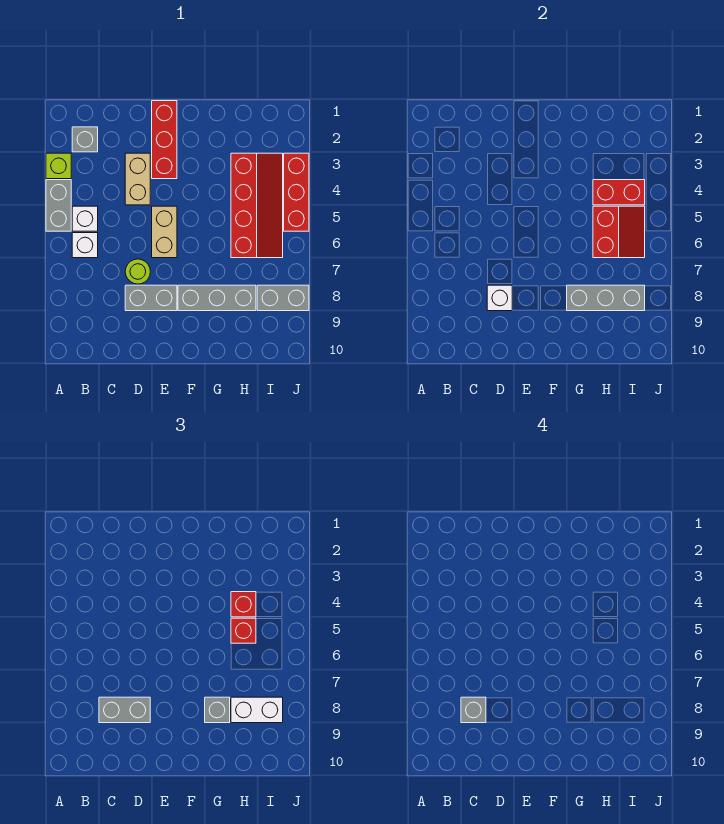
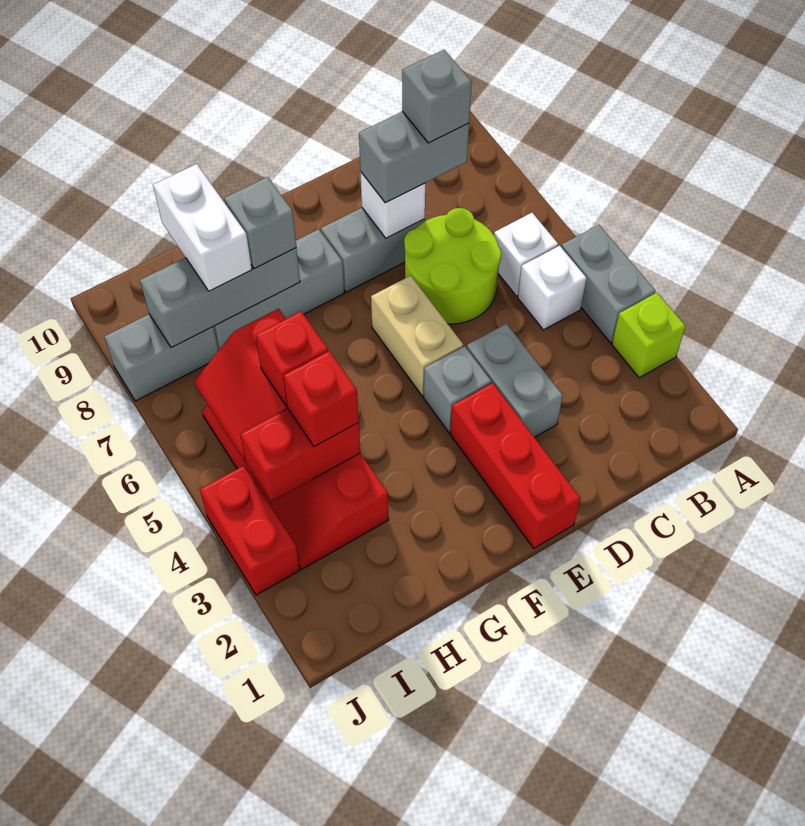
grey brick B2 level 1 -> grey brick E4 level 1
tan brick D3:D4 level 1 -> grey brick D3:D4 level 1
lime round brick D7 level 1 -> lime round brick C6:D7 level 1
white brick H8:I8 level 3 -> white brick H8:H9 level 3
red brick J3:J5 level 1 -> red brick J3:J4 level 1

